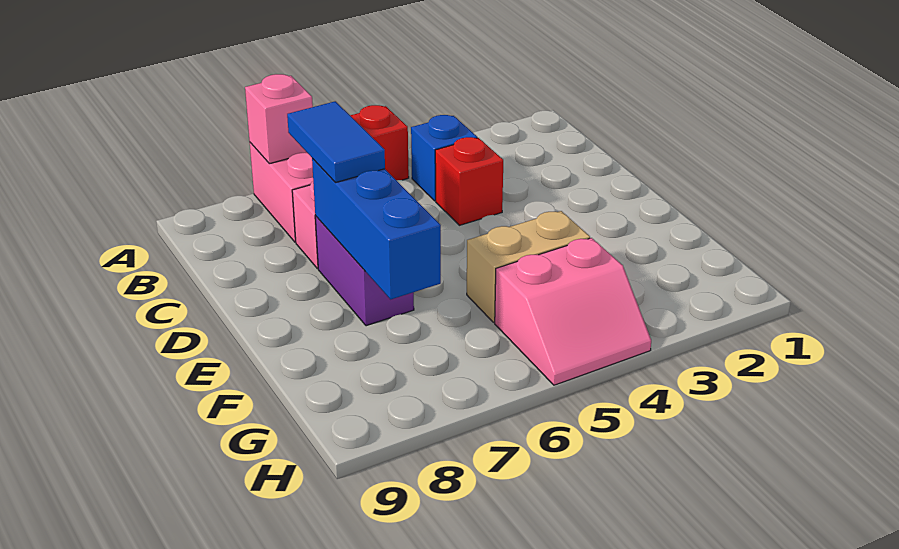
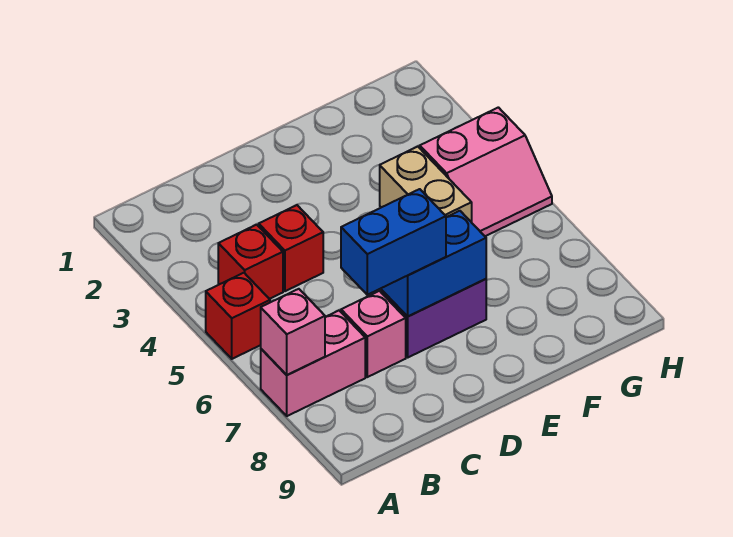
blue brick B4 level 1 -> red brick B4 level 1
blue tile C7:D7 level 3 -> blue brick C7:D7 level 3
blue brick D7:F7 level 2 -> blue brick D7:E7 level 2
pink slope G4:H5 level 1 top G -> pink slope G4:H5 level 1 top 4

